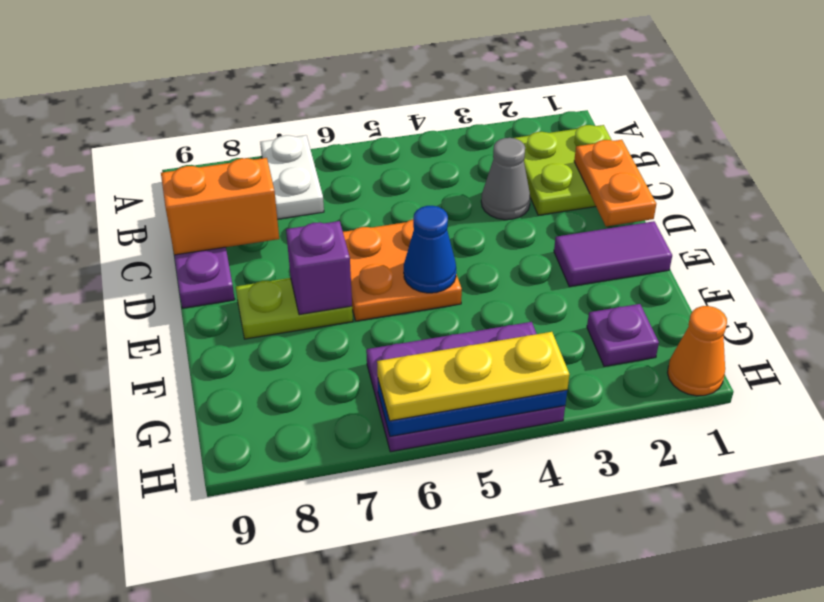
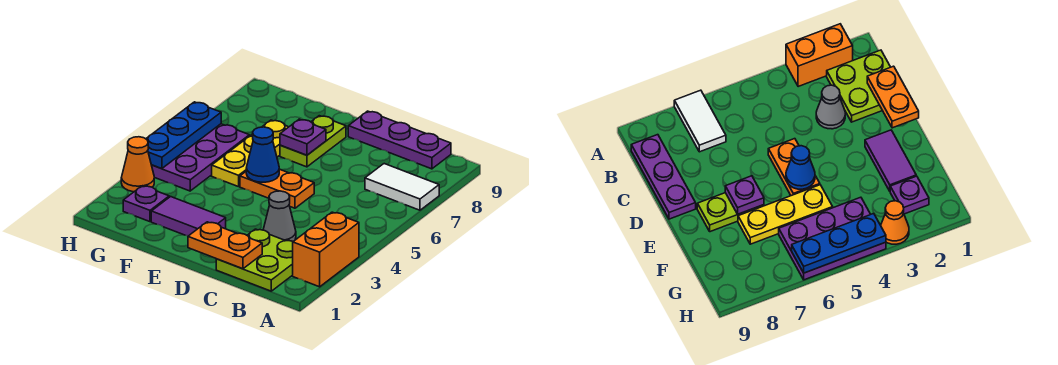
white plate A7:B7 level 1 -> white tile A7:B7 level 1
orange brick C8:C9 level 2 -> orange brick A2:A3 level 1
orange plate D5:E6 level 1 -> orange plate D5:E5 level 1
purple tile E1:E2 level 1 -> purple tile E2:F2 level 1
purple brick E7 level 2 -> purple plate E7 level 2
orange cone H1 level 1 -> orange cone H3 level 1
yellow plate H4:H6 level 3 -> yellow plate F5:F7 level 1

